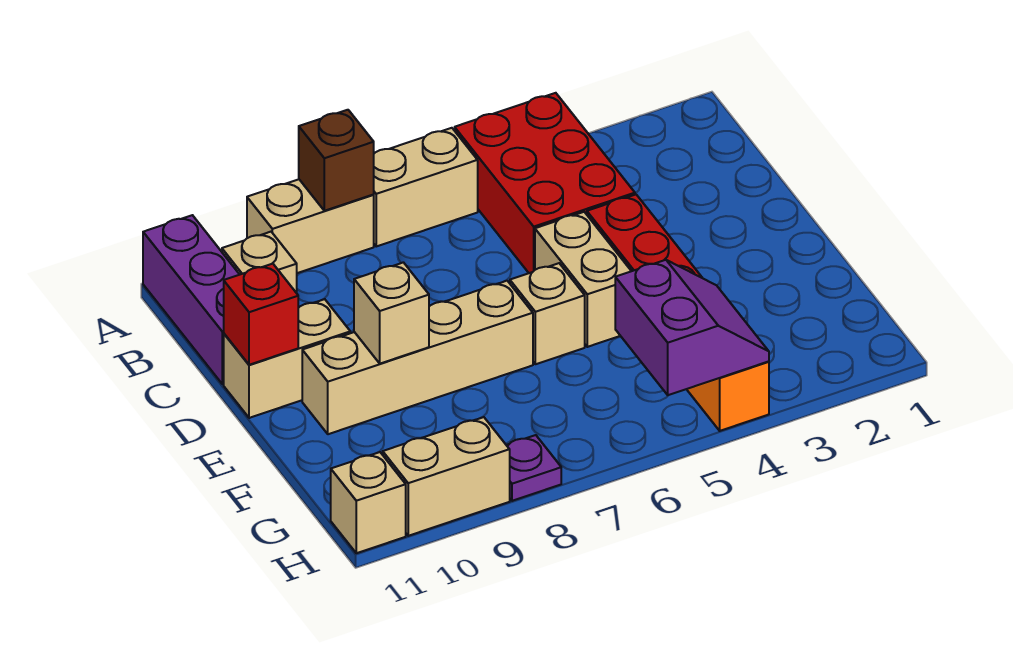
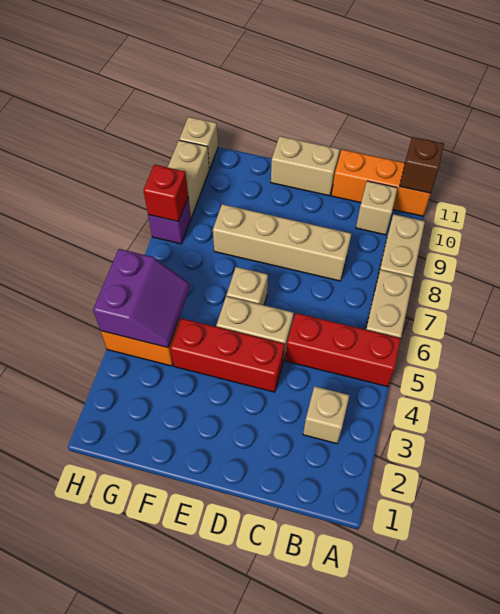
red brick A4:C5 level 1 -> red brick A5:C5 level 1
brown brick A8 level 2 -> brown brick A11 level 2
purple brick A11:C11 level 1 -> orange brick A11:C11 level 1
tan brick D10:D11 level 1 -> tan brick D11:E11 level 1
red brick D11 level 2 -> red brick H8 level 2
tan brick E7:E10 level 1 -> tan brick C8:F8 level 1
tan brick E9 level 2 -> tan brick B3 level 1
purple slope G4:H5 level 2 top 5 -> purple slope G4:H5 level 2 top H
purple plate H8 level 1 -> purple brick H8 level 1

